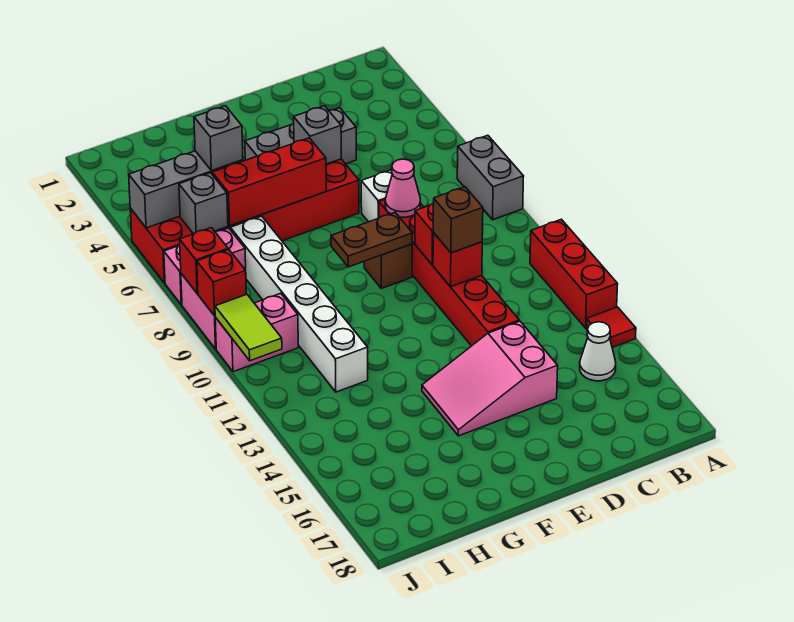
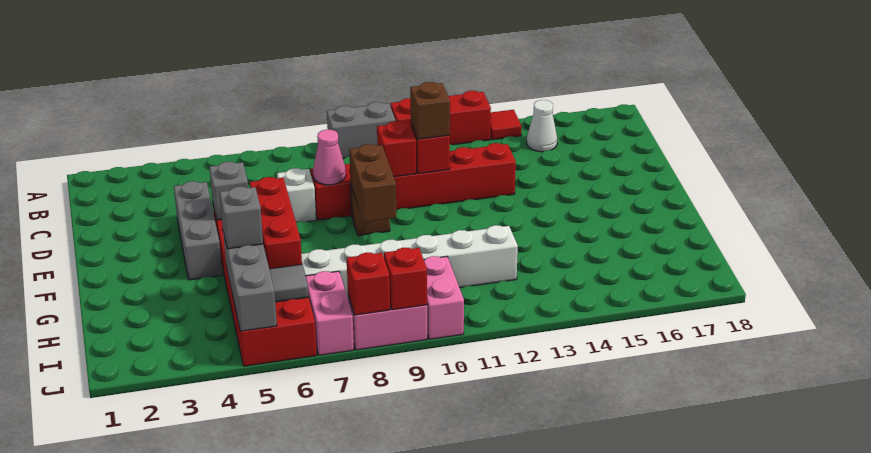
grey brick A7:A8 level 1 -> grey brick A9:A10 level 1
pink slope D14:F15 level 1 top D -> none
brown plate E9:F9 level 2 -> brown brick E9:F9 level 2
grey brick I6 level 2 -> grey tile I6 level 2
lime tile J10:J11 level 2 -> none

